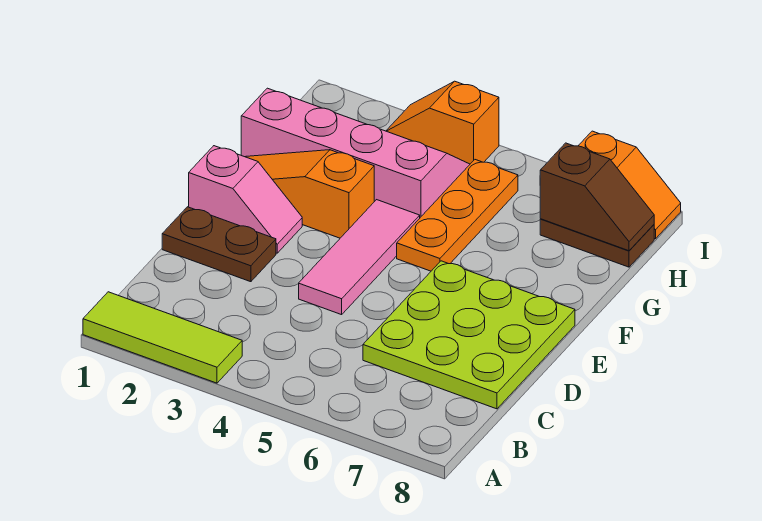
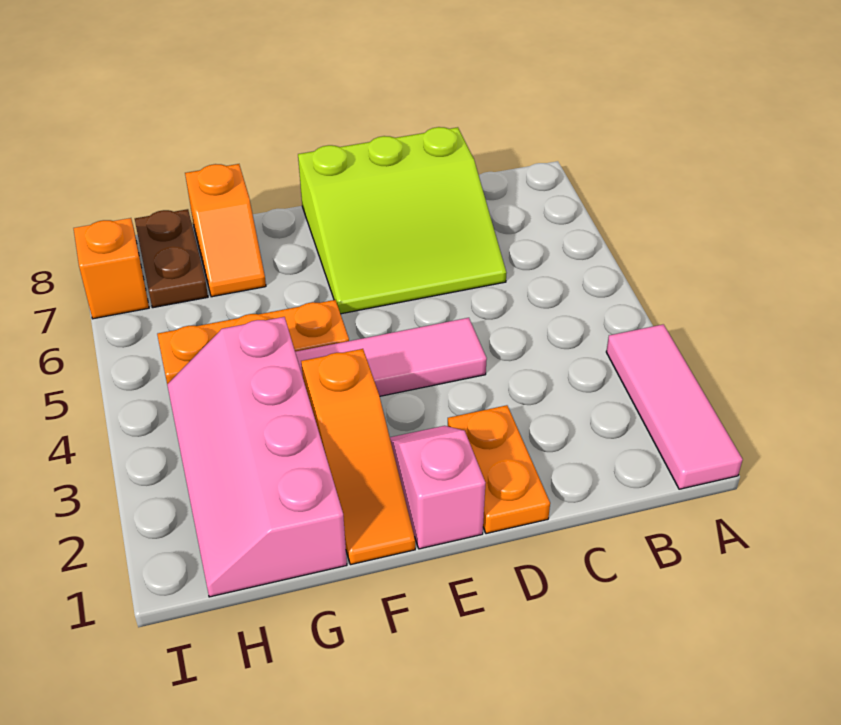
lime tile A1:A3 level 1 -> pink tile A1:A3 level 1
lime plate C6:E8 level 1 -> lime slope C6:E8 level 1 top 8
brown plate D1:D2 level 1 -> orange plate D1:D2 level 1
brown slope H7:H8 level 2 top 7 -> none
orange slope I3:I4 level 1 top 4 -> orange slope G7:G8 level 1 top 8

